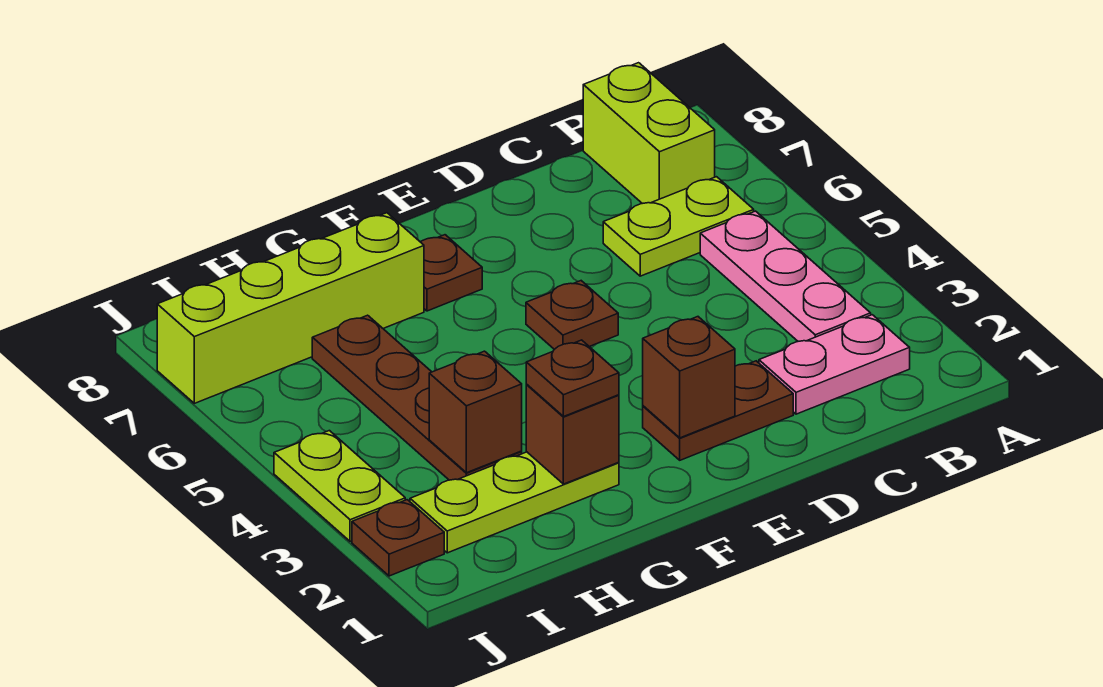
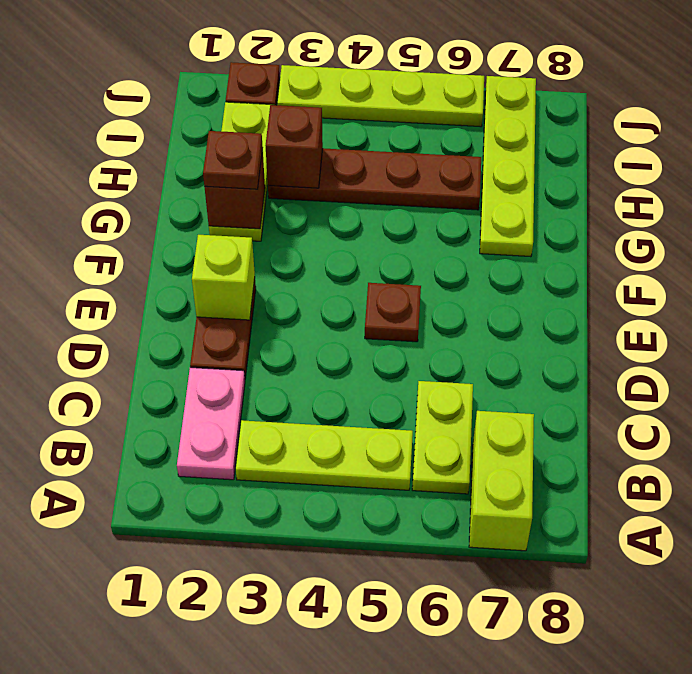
pink plate B3:B5 level 1 -> lime plate B3:B5 level 1
lime brick B7:B8 level 1 -> lime brick A7:B7 level 1
brown brick E2 level 2 -> lime brick E2 level 2
brown plate F7 level 1 -> none
lime brick G7:J7 level 1 -> lime plate G7:J7 level 1
lime plate J3:J4 level 1 -> lime plate J3:J6 level 1

